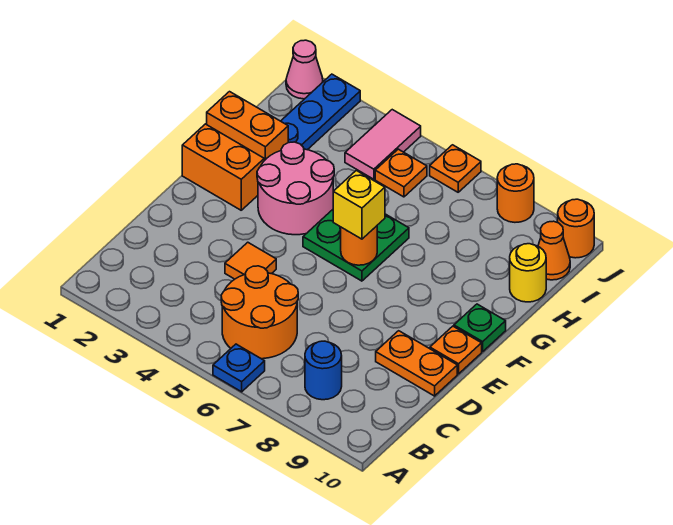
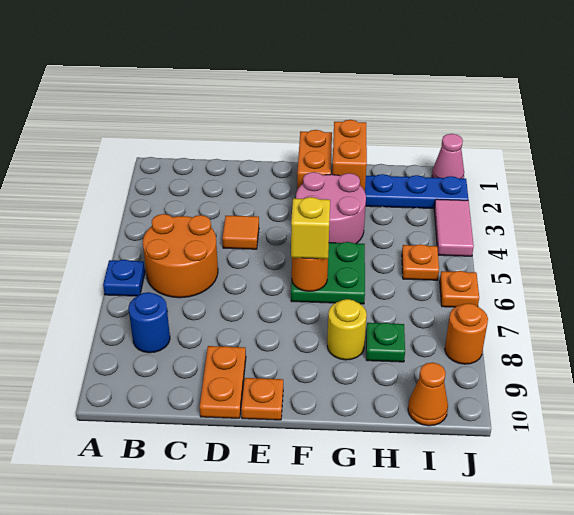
green plate F10 level 1 -> green plate H8 level 1
yellow round brick H10 level 1 -> yellow round brick G8 level 1
pink tile I4:J4 level 1 -> pink tile J3:J4 level 1
orange round brick J10 level 1 -> none

